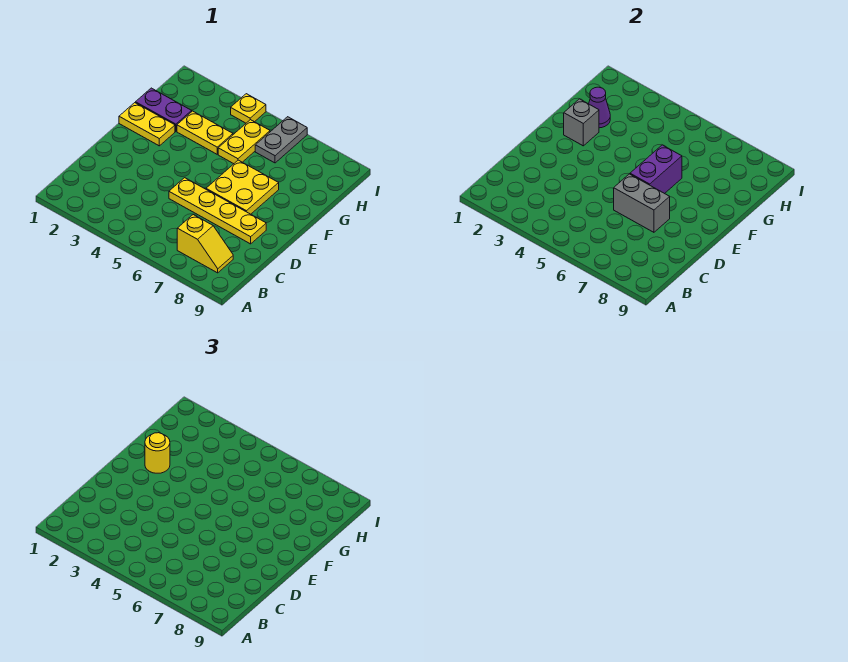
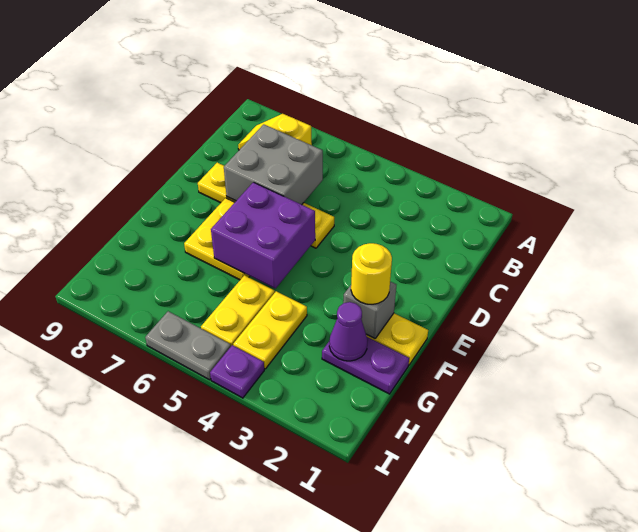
grey brick D6:D7 level 2 -> grey brick C6:D7 level 2
purple brick E6:F6 level 2 -> purple brick E5:F6 level 2
yellow plate G3:G4 level 1 -> yellow plate G4:H4 level 1
grey plate H6:I6 level 1 -> grey plate I5:I6 level 1
yellow plate I4 level 1 -> purple plate I4 level 1

